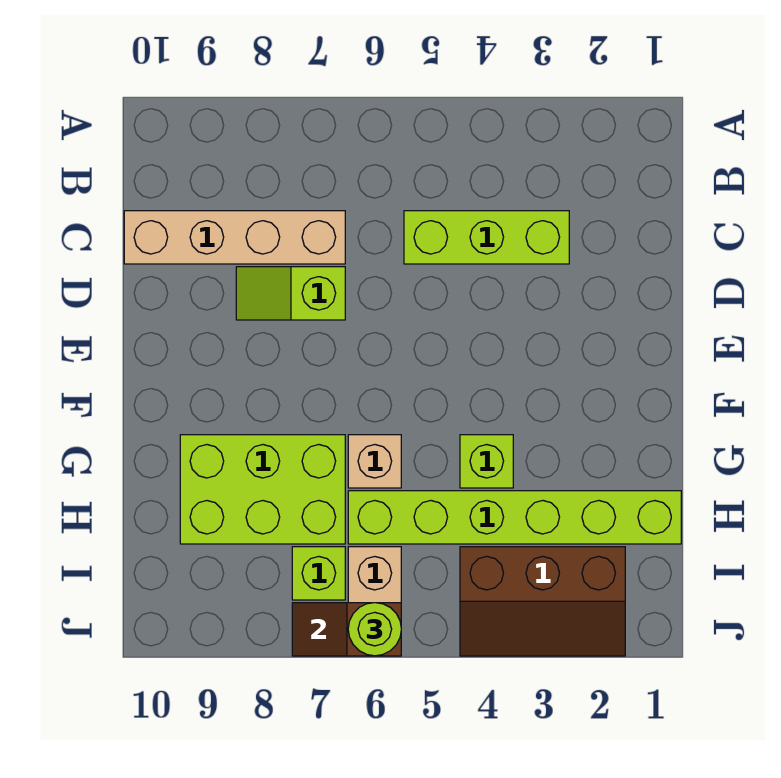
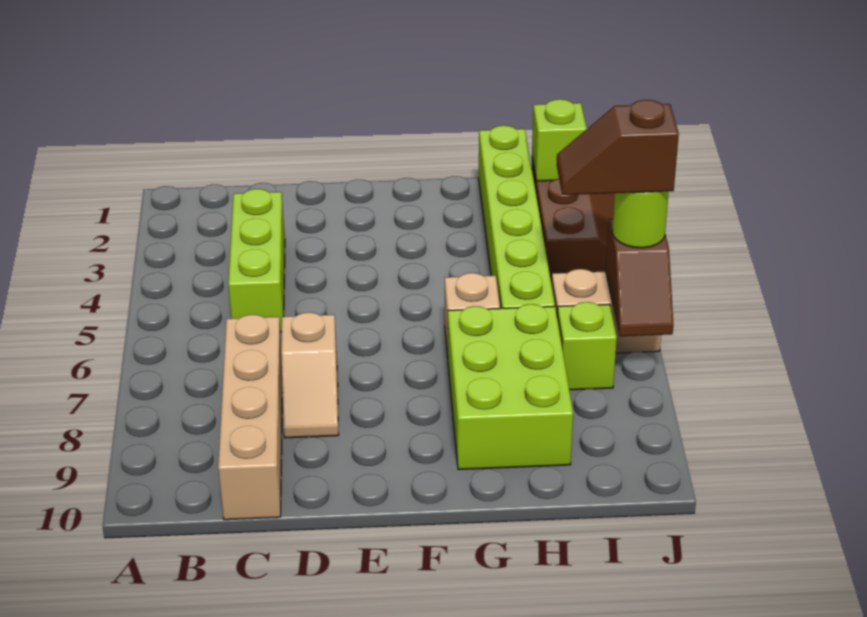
lime slope D7:D8 level 1 top 7 -> tan slope D7:D8 level 1 top 7
lime brick G4 level 1 -> lime brick I2 level 2
none -> brown slope I6:J6 level 4 top J

